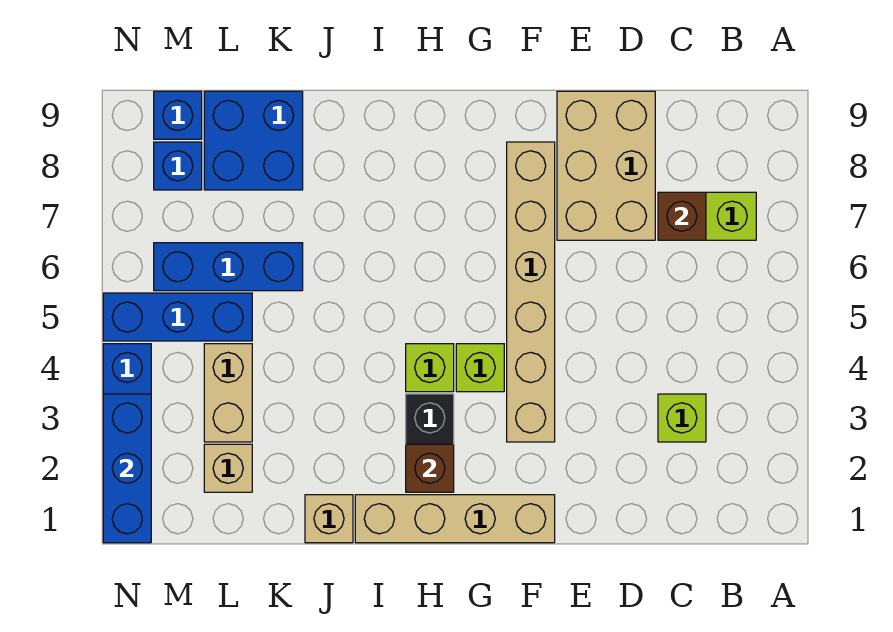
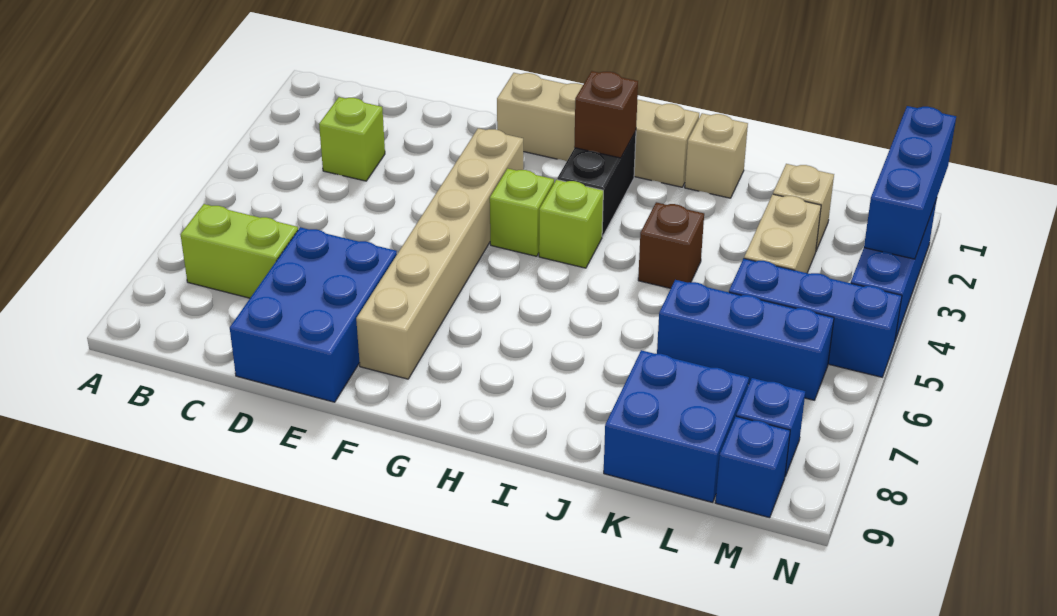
brown brick C7 level 2 -> brown brick J4 level 1
tan brick D7:E9 level 1 -> blue brick D7:E9 level 1

